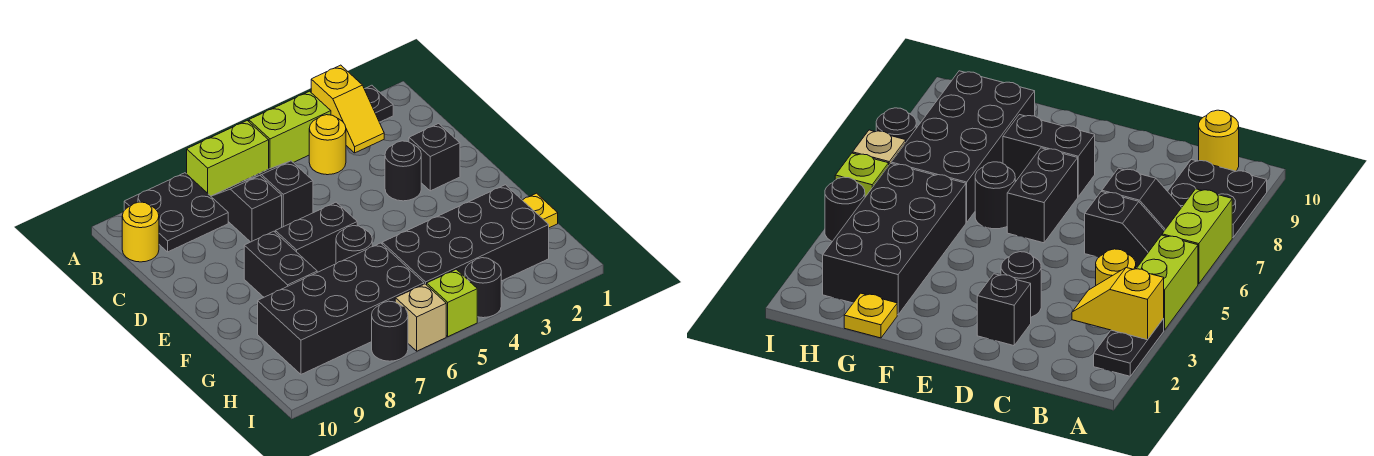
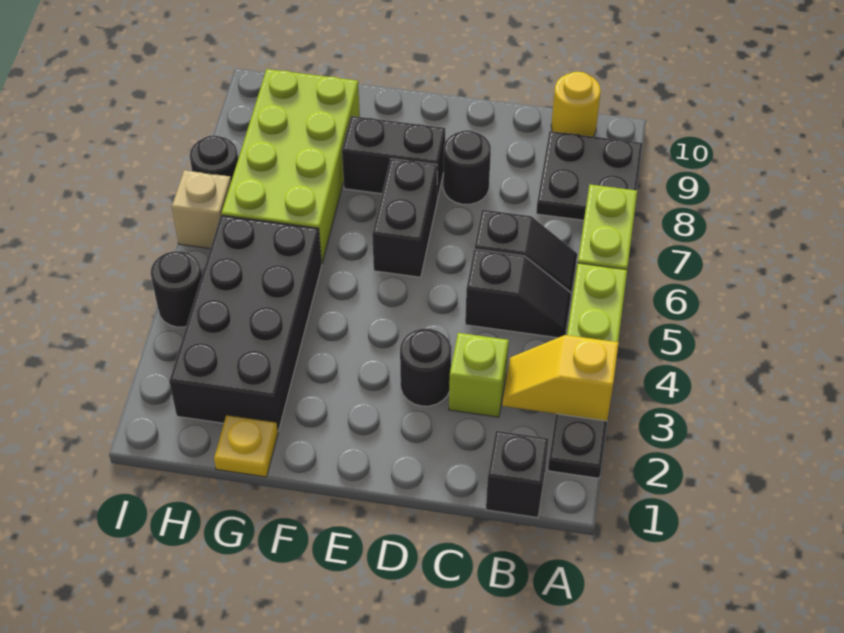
yellow round brick B4 level 1 -> none
black slope B7:C7 level 1 top C -> black slope B5:C5 level 1 top C
black brick D2 level 1 -> black brick B1 level 1
black round brick F6 level 1 -> black round brick D8 level 1
black brick G6:H9 level 1 -> lime brick G6:H9 level 1
lime brick I5 level 1 -> lime brick C3 level 1

